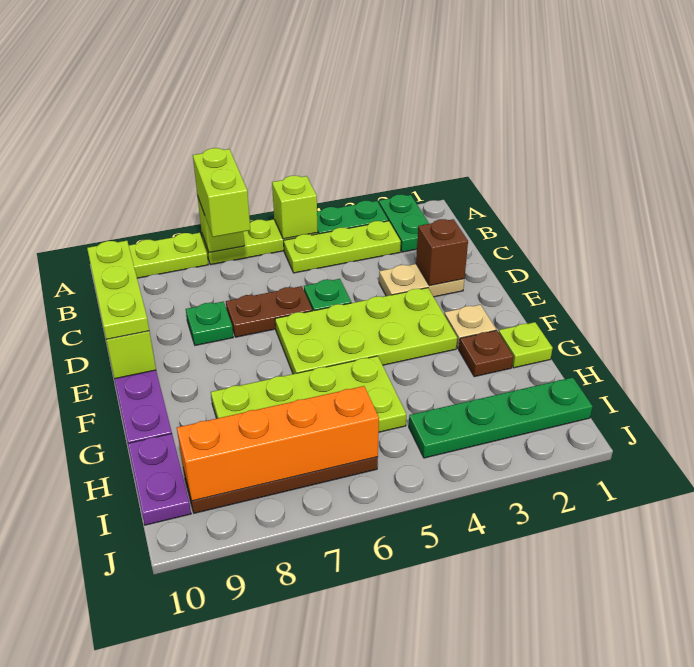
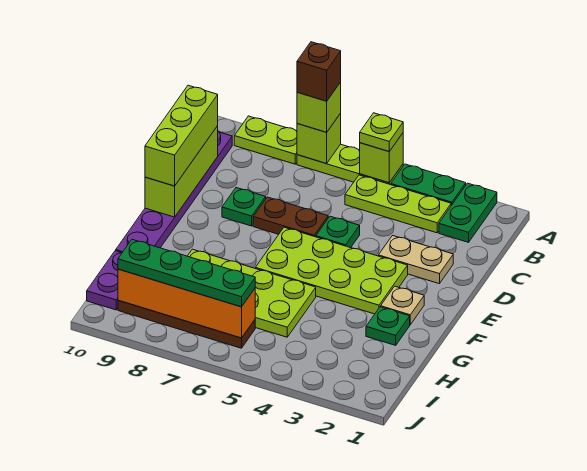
lime brick A7:B7 level 3 -> lime brick A7 level 3
lime plate C10:E10 level 3 -> lime brick C10:E10 level 3
brown brick D2 level 2 -> brown brick A7 level 4
lime plate G1 level 1 -> lime plate A5 level 3
brown plate G2 level 1 -> green plate G2 level 1
green plate I1:I4 level 1 -> green plate I6:I9 level 3

